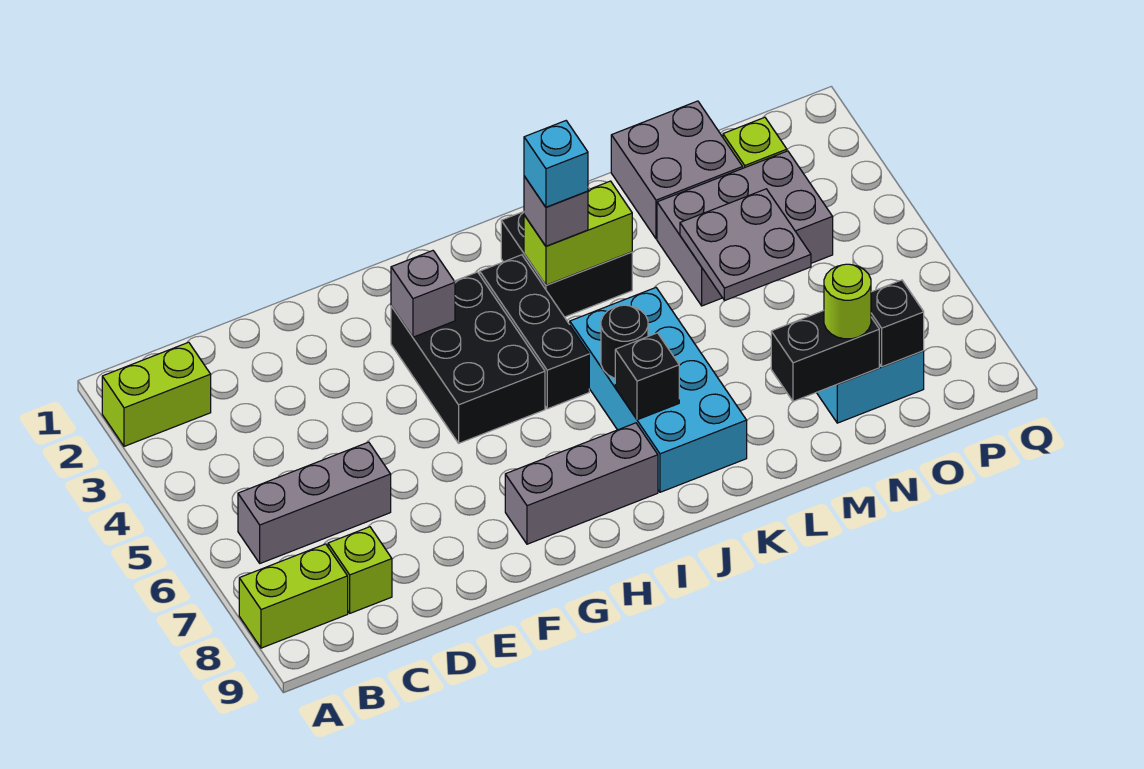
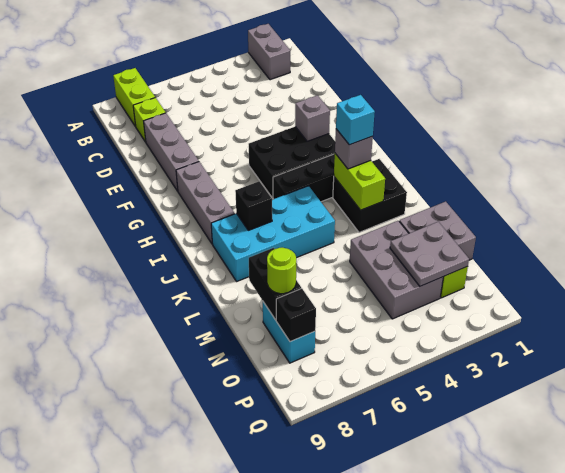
lime brick A2:B2 level 1 -> grey brick A2:B2 level 1
grey brick B6:D6 level 1 -> grey brick D8:F8 level 1
black round brick J6 level 2 -> none
grey plate M4:N5 level 2 -> grey plate N2:O3 level 2

